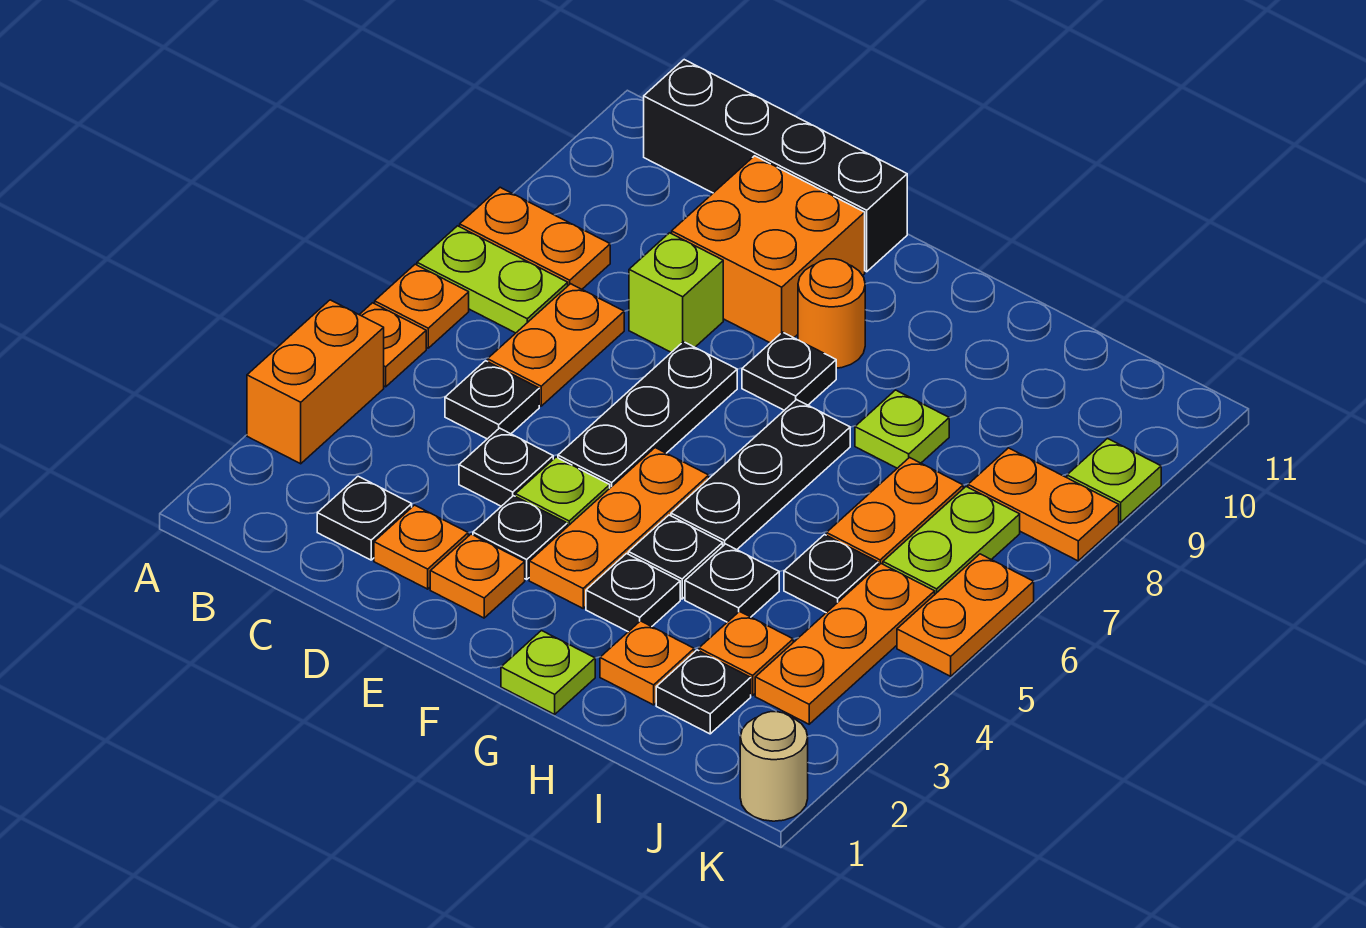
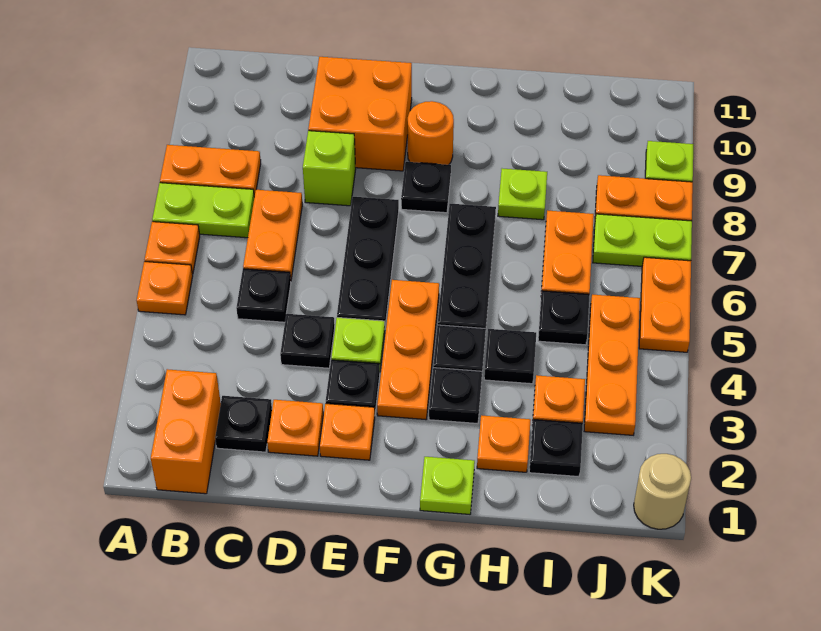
orange brick A3:A4 level 1 -> orange brick B1:B2 level 1
black brick B11:E11 level 1 -> none
lime plate J6:J7 level 1 -> lime plate J7:K7 level 1

